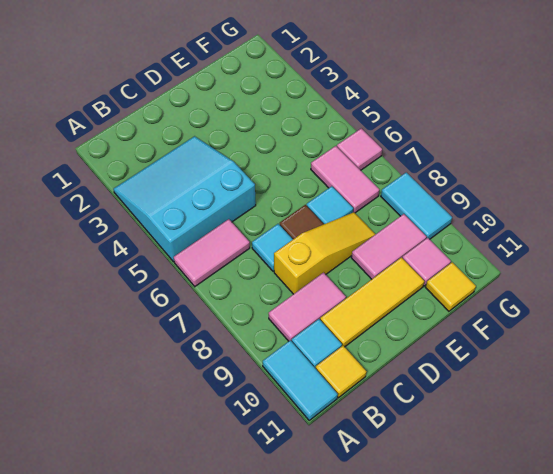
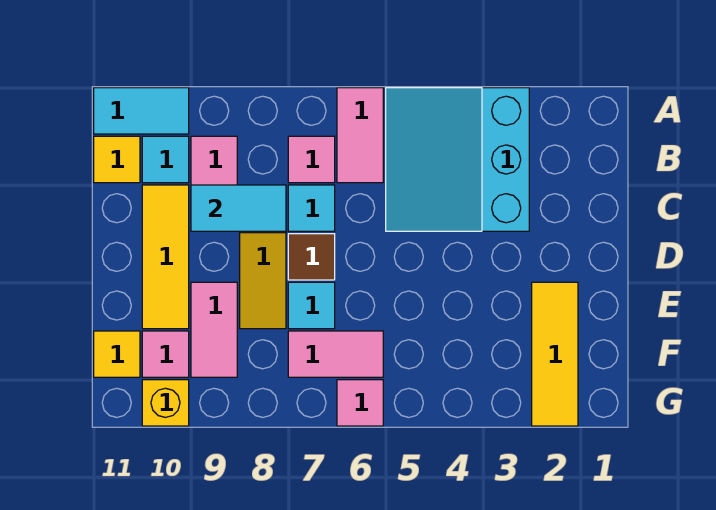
cyan slope A3:C5 level 1 top 5 -> cyan slope A3:C5 level 1 top 3
none -> pink tile B7 level 1
none -> yellow tile E2:G2 level 1
cyan tile G8:G9 level 1 -> cyan tile C8:C9 level 2
none -> yellow brick G10 level 1

